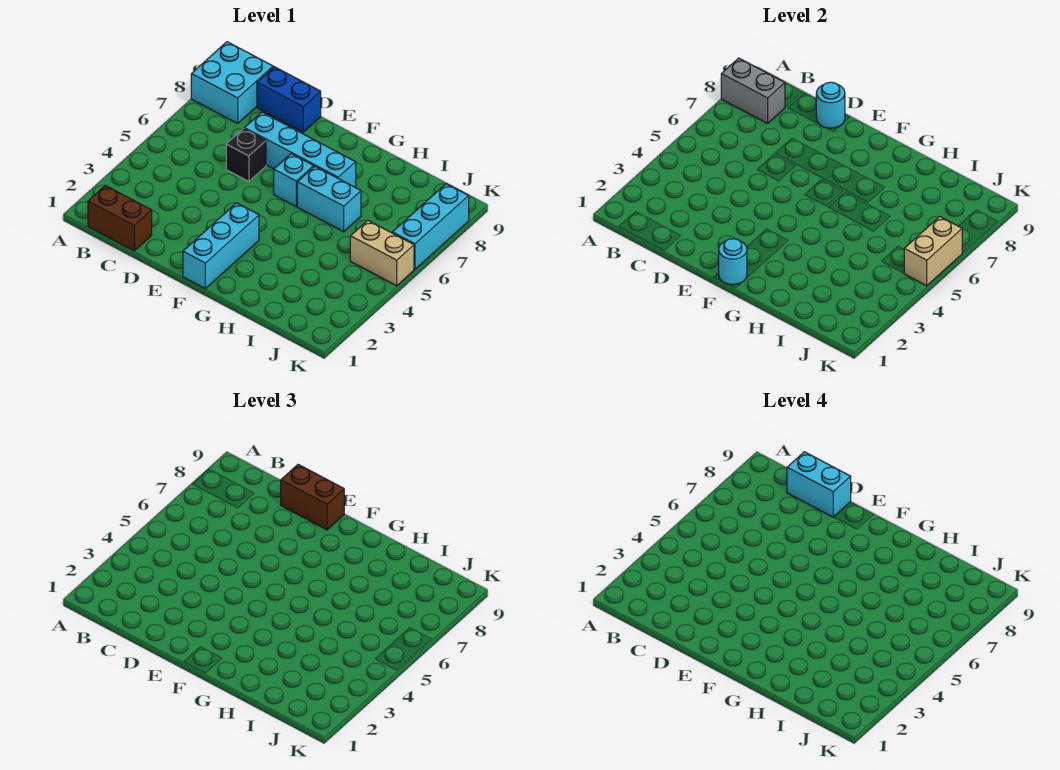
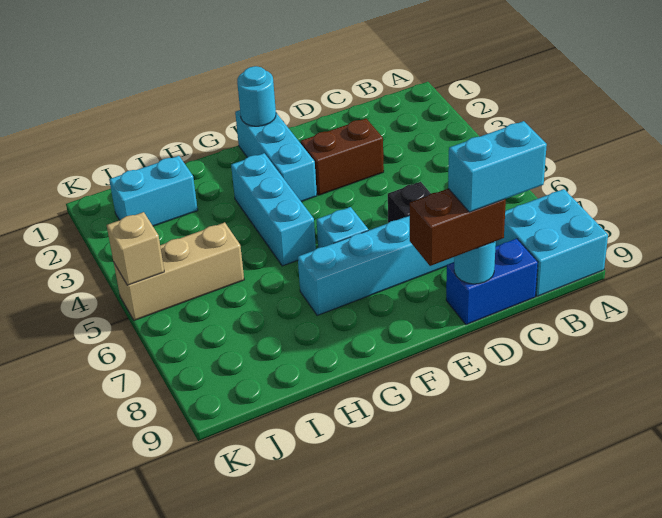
grey brick A8:B8 level 2 -> none
brown brick B1:C1 level 1 -> brown brick D3:E3 level 1
cyan brick G6:H6 level 1 -> cyan brick I2:J2 level 1
tan brick J5:K5 level 1 -> tan brick I5:K5 level 1
tan brick K5:K6 level 2 -> tan brick K5 level 2
cyan brick K6:K8 level 1 -> cyan brick G3:G5 level 1

